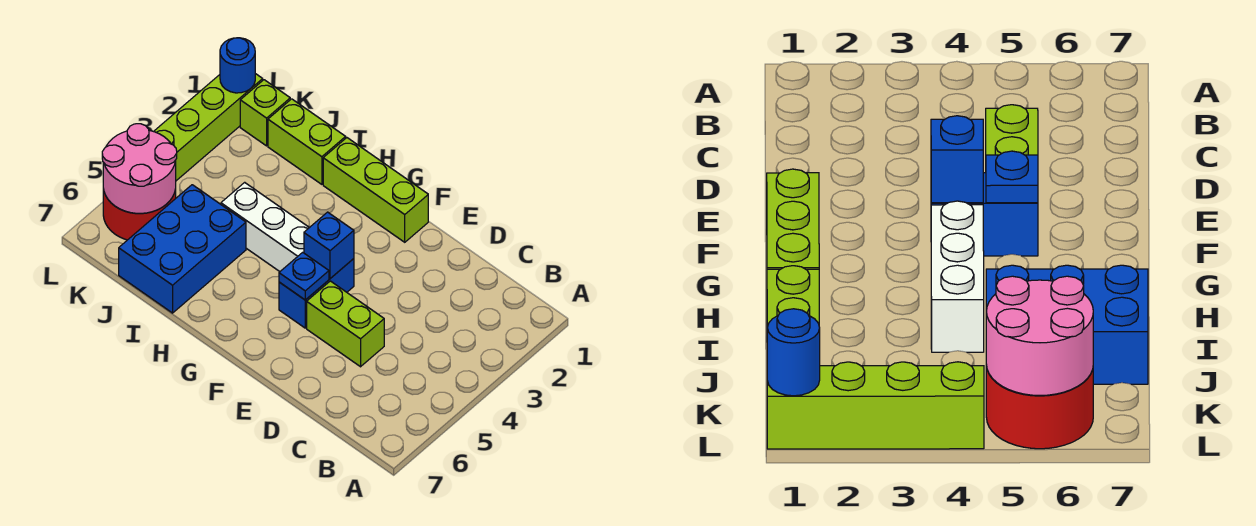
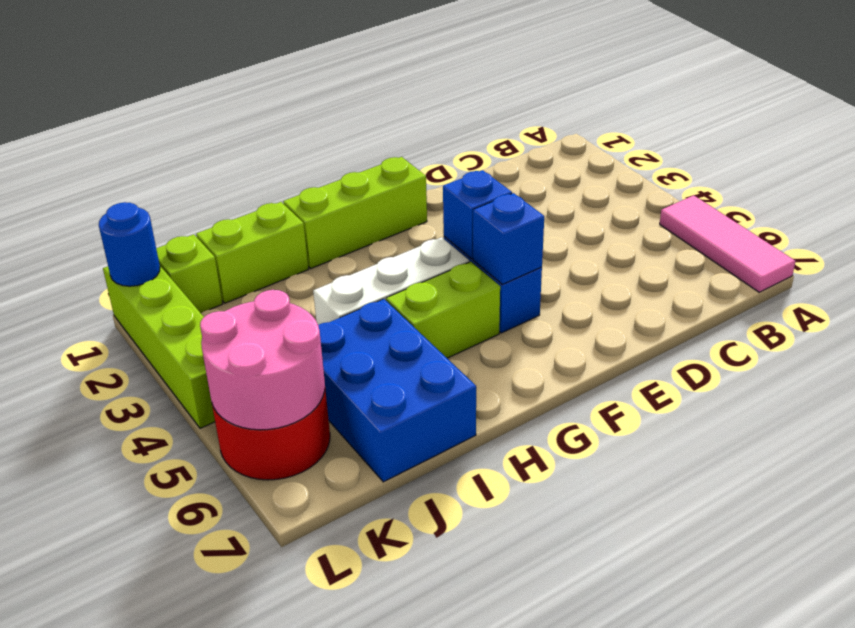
none -> pink tile A5:A7 level 1
lime brick D5:E5 level 1 -> lime brick G5:H5 level 1
blue plate F5 level 2 -> blue brick F5 level 2

